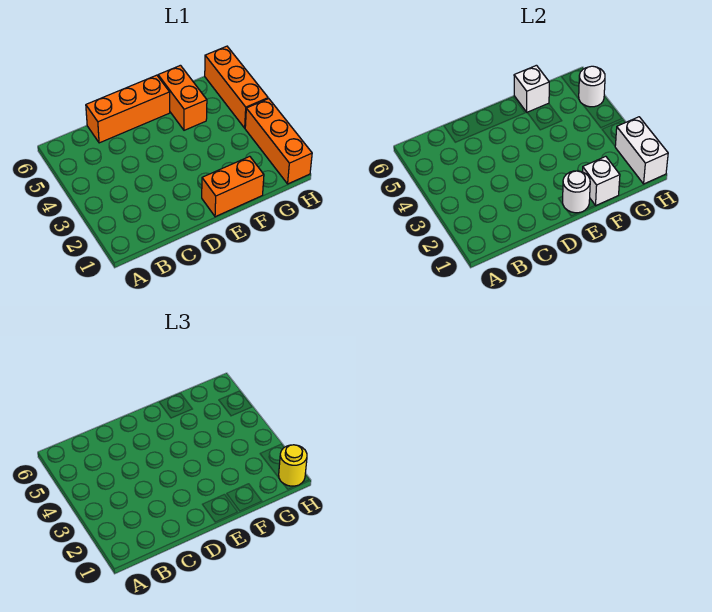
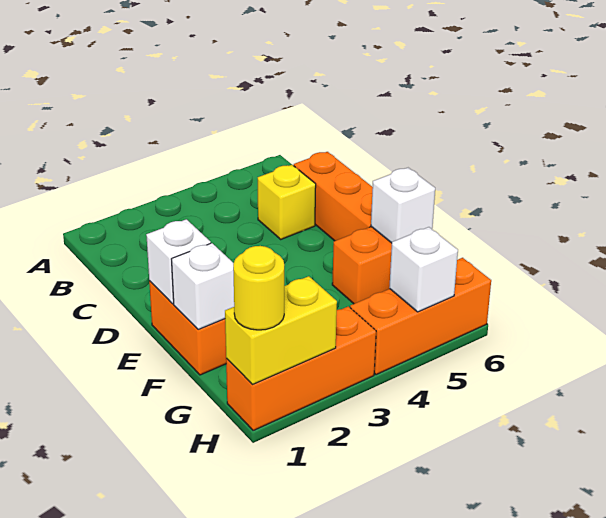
none -> yellow brick C5 level 1
white round brick E1 level 2 -> white brick E1 level 2
white brick H1:H2 level 2 -> yellow brick H1:H2 level 2
white round brick H5 level 2 -> white brick H5 level 2

